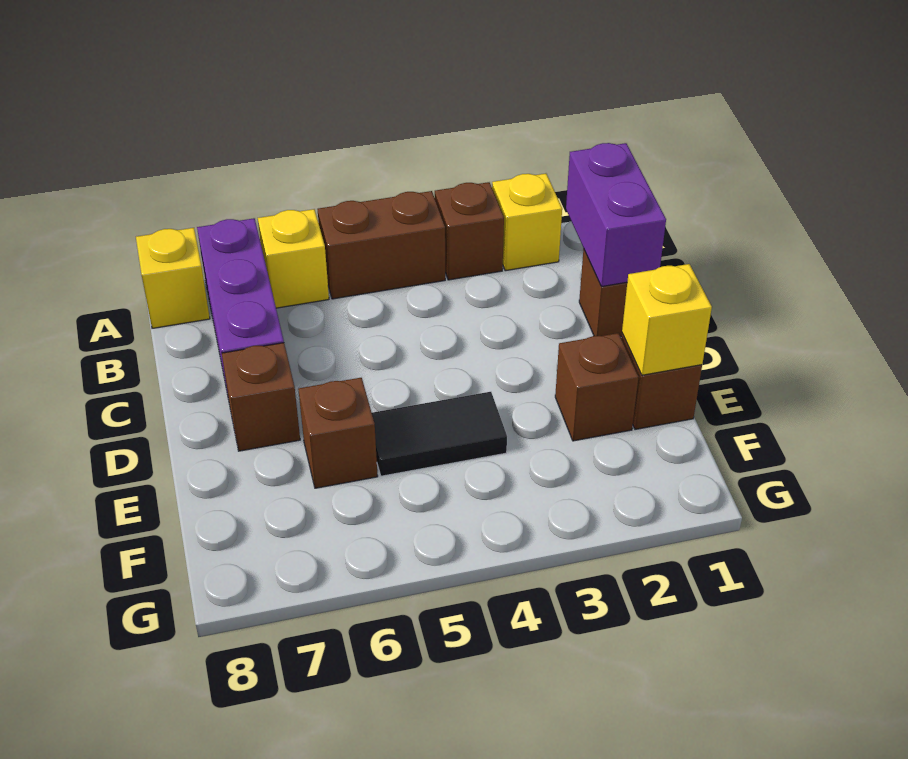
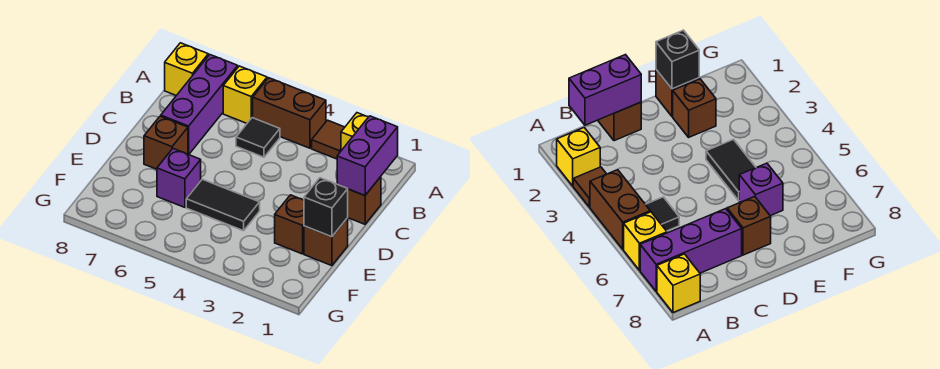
brown brick A3 level 1 -> brown tile A3 level 1
none -> black tile B5 level 1
yellow brick E1 level 2 -> black brick E1 level 2
brown brick E6 level 1 -> purple brick E6 level 1

